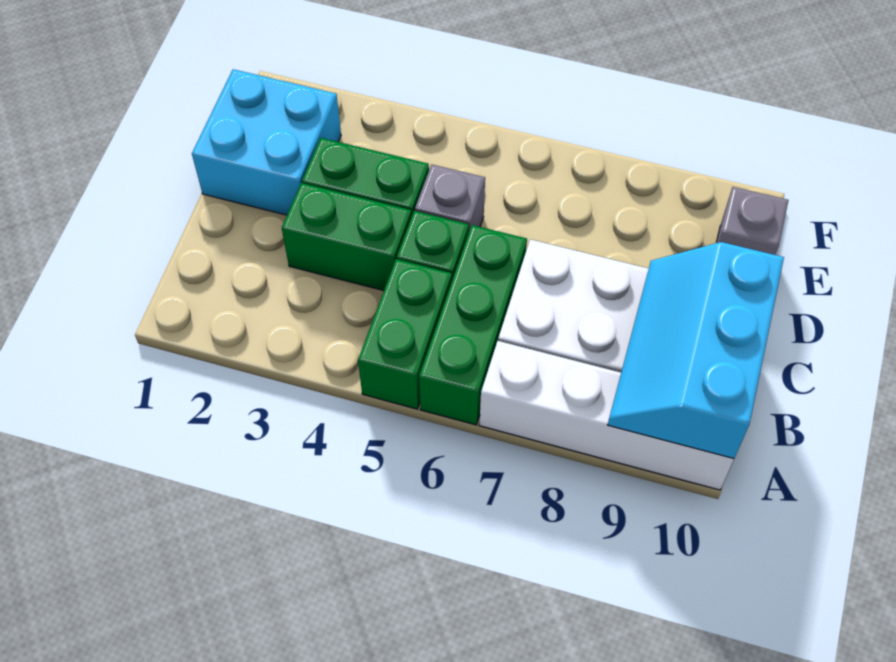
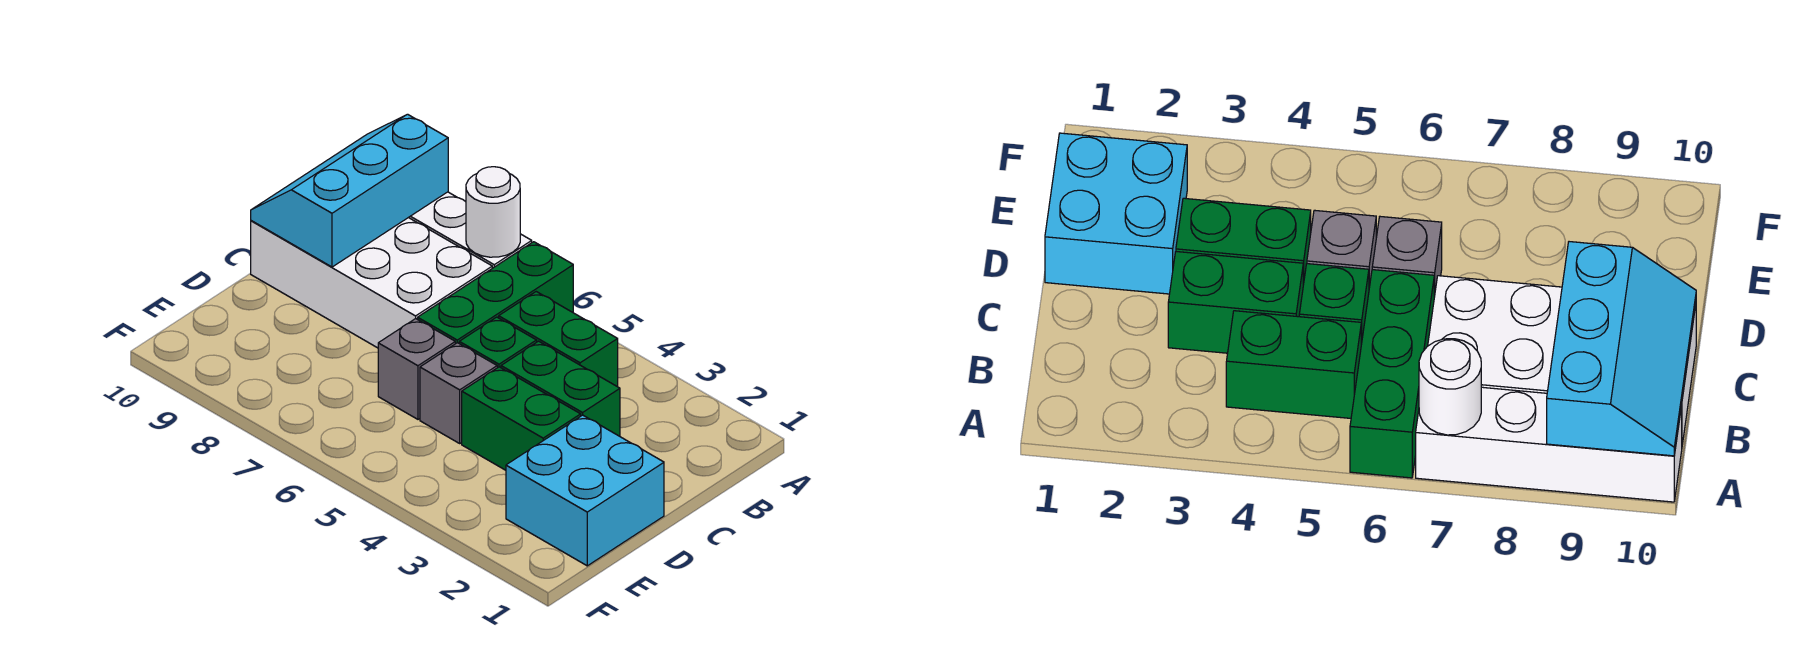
green brick A5:B5 level 1 -> green brick B4:B5 level 1
none -> white round brick A7 level 2
cyan slope A9:C10 level 2 top 10 -> cyan slope A9:C10 level 2 top 9
grey brick E10 level 1 -> grey brick D6 level 1

